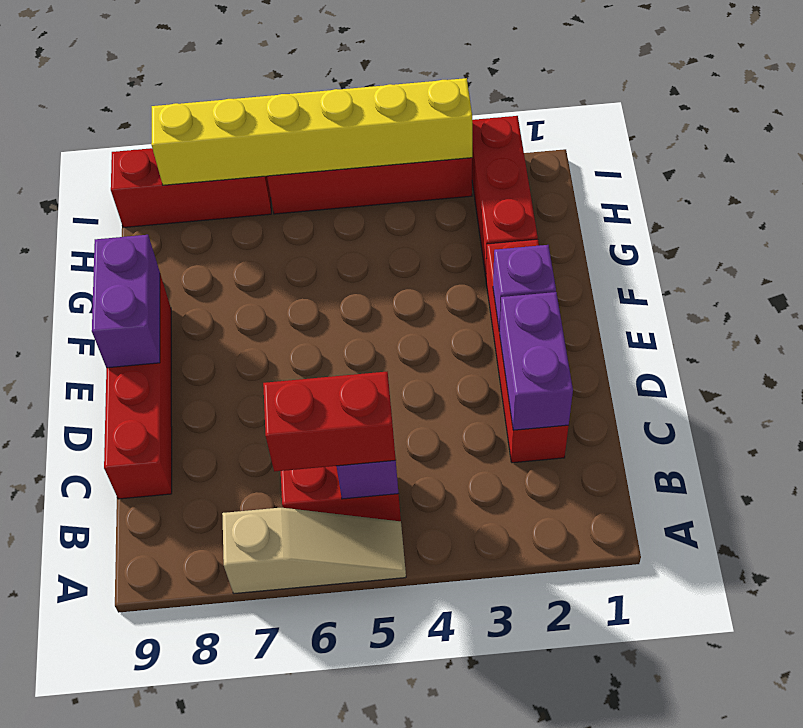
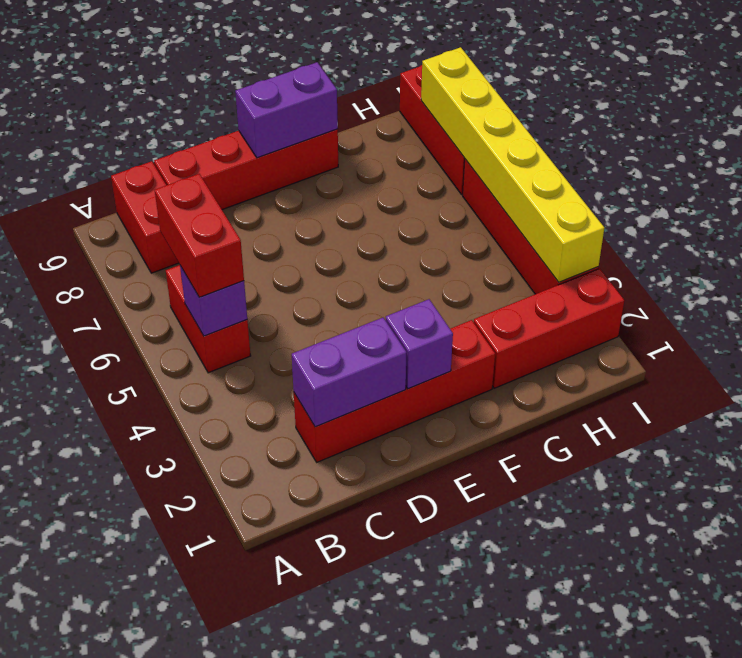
tan slope A5:A7 level 1 top 7 -> none
none -> red brick B8:B9 level 1

